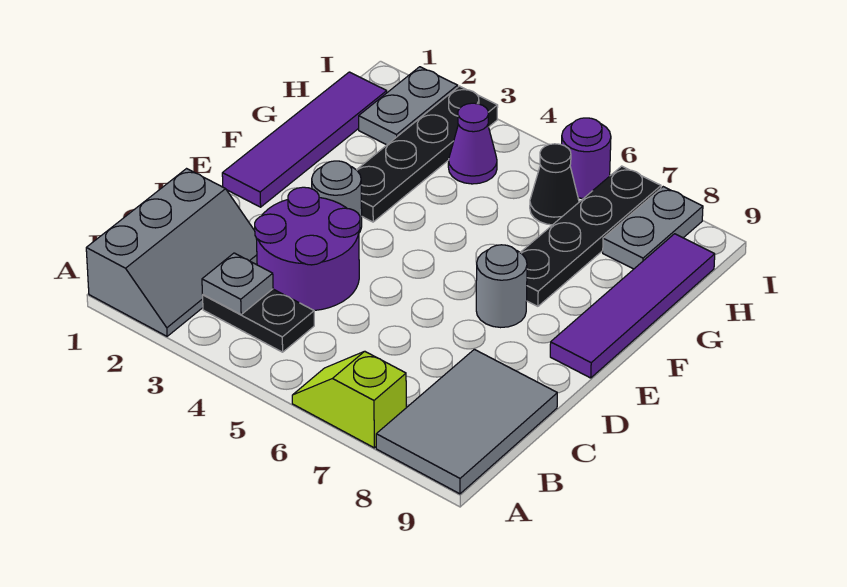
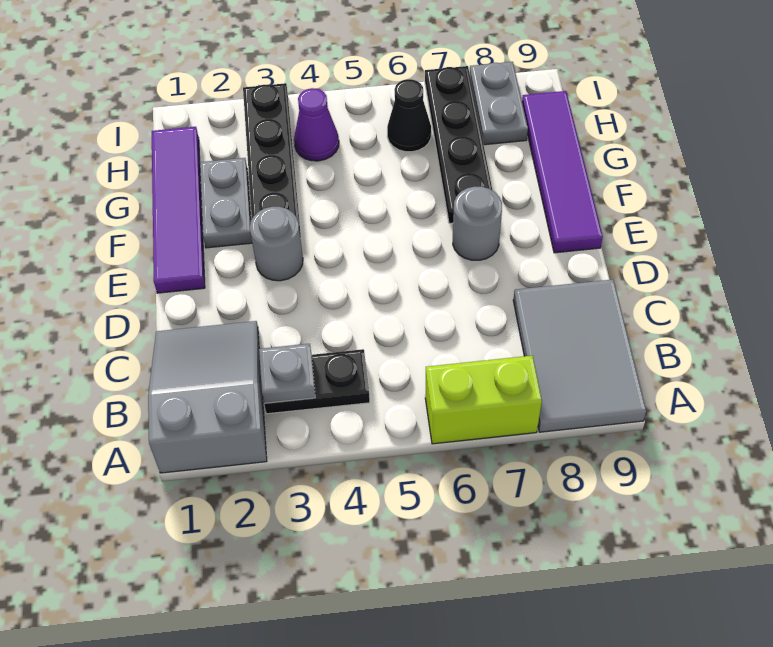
grey slope A1:C2 level 1 top 1 -> grey slope A1:C2 level 1 top A
lime slope A6:A7 level 1 top 7 -> lime brick A6:A7 level 1
purple round brick C3:D4 level 1 -> none
grey plate H2:I2 level 1 -> grey plate F2:G2 level 1
purple round brick I6 level 1 -> none

